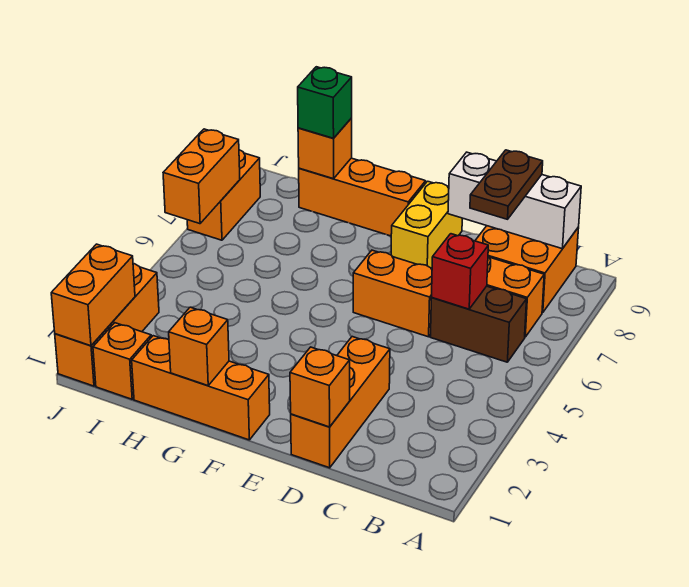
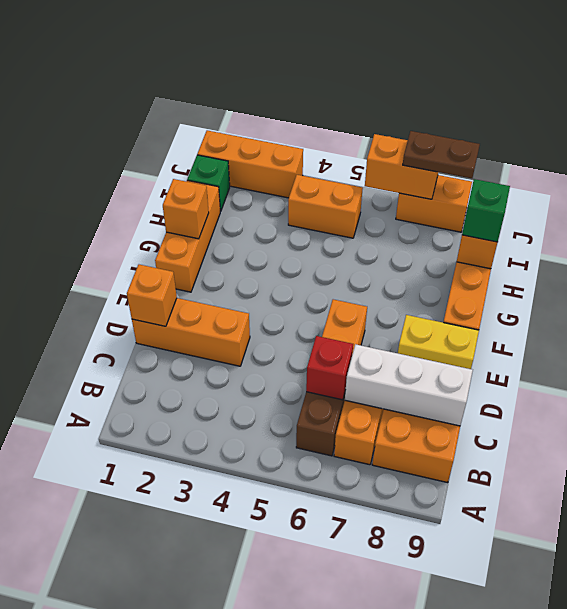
white brick B9:D9 level 2 -> white brick C7:C9 level 2
brown plate C8:C9 level 3 -> brown plate J7:J8 level 3
orange brick I1 level 1 -> green brick I1 level 1
orange brick J1:J2 level 2 -> orange brick I4:I5 level 1

